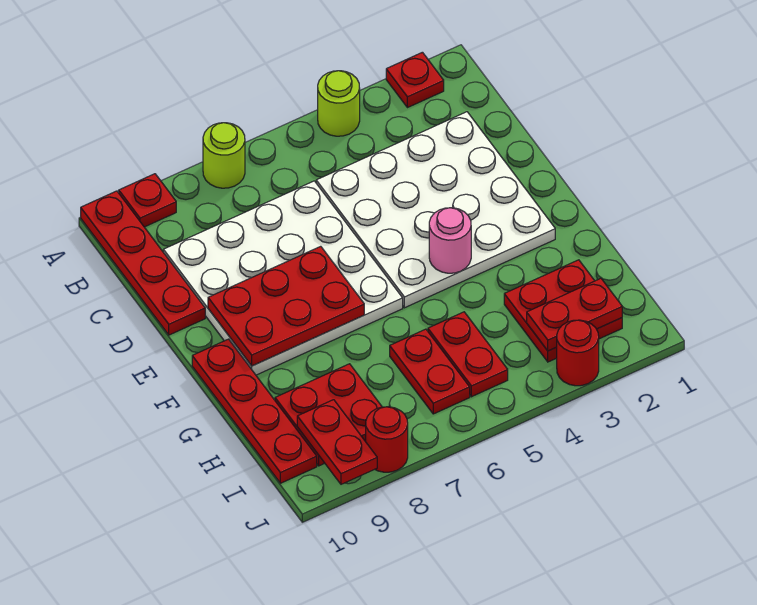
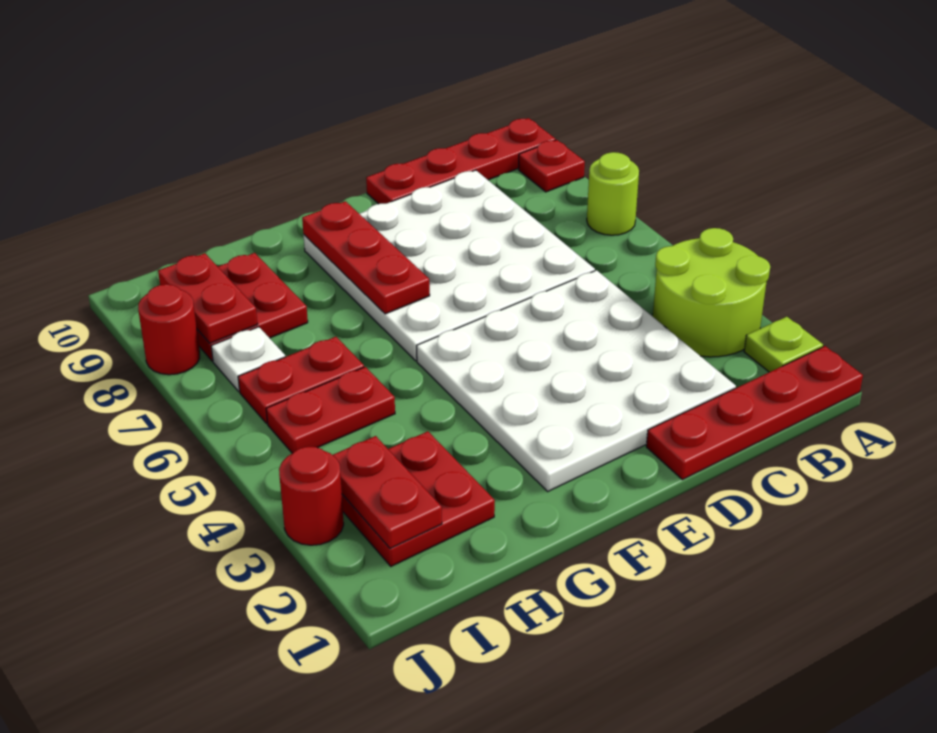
red plate A2 level 1 -> lime plate A2 level 1
lime round brick A4 level 1 -> lime round brick A3:B4 level 1
red plate E7:F9 level 2 -> red plate F7:F9 level 2
pink round brick F4 level 2 -> none
red plate F10:I10 level 1 -> red plate A1:D1 level 1
none -> white plate I7 level 1
red plate I9:J9 level 2 -> red plate I8:I9 level 2

